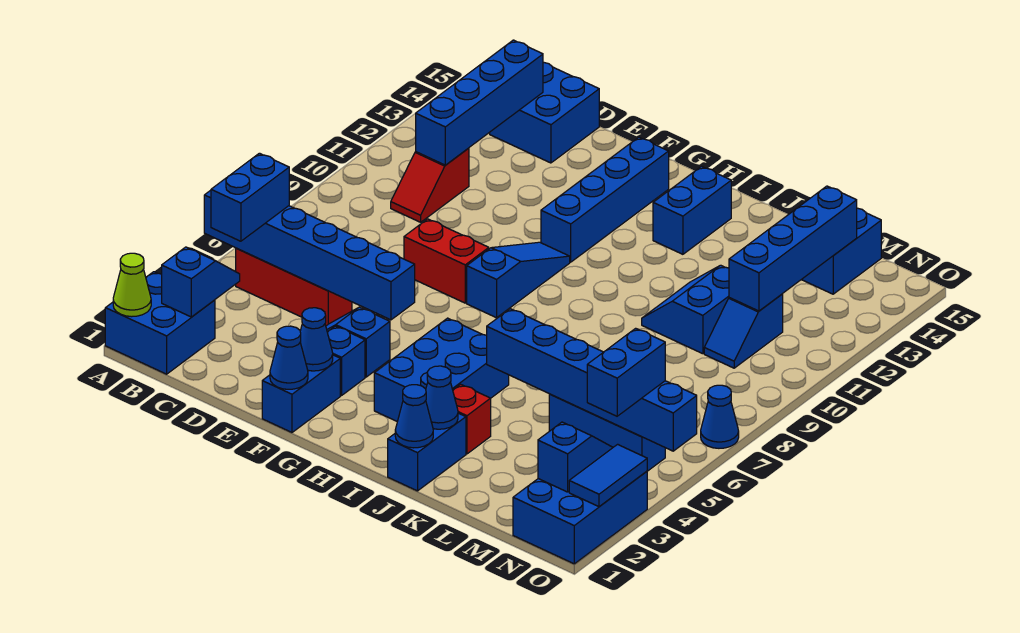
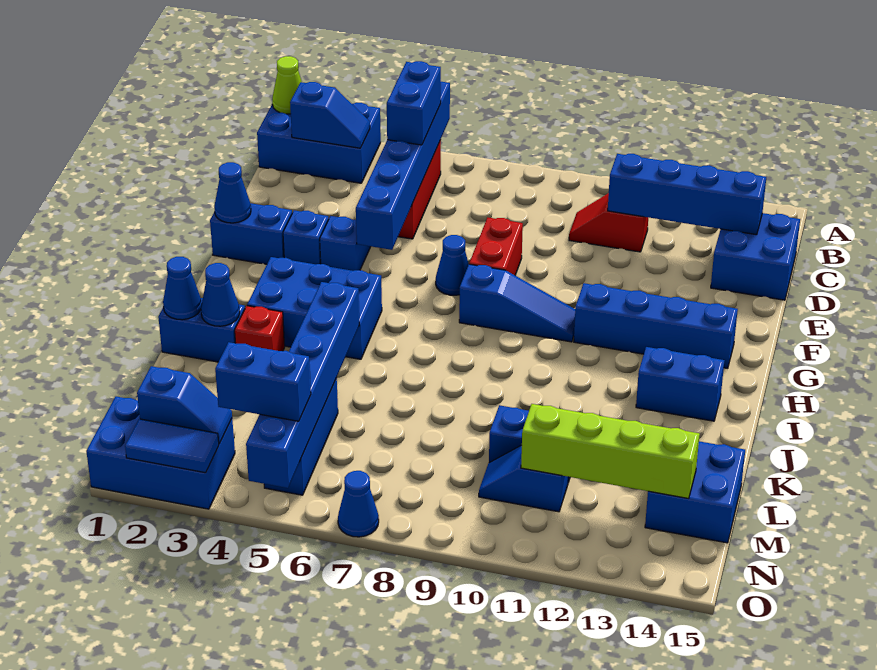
blue brick A1:B2 level 1 -> blue brick A1:B3 level 1
blue brick B4:B5 level 3 -> blue brick B5:C5 level 3
blue cone F2 level 2 -> blue cone F7 level 1
blue brick M11:M14 level 2 -> lime brick M11:M14 level 2

